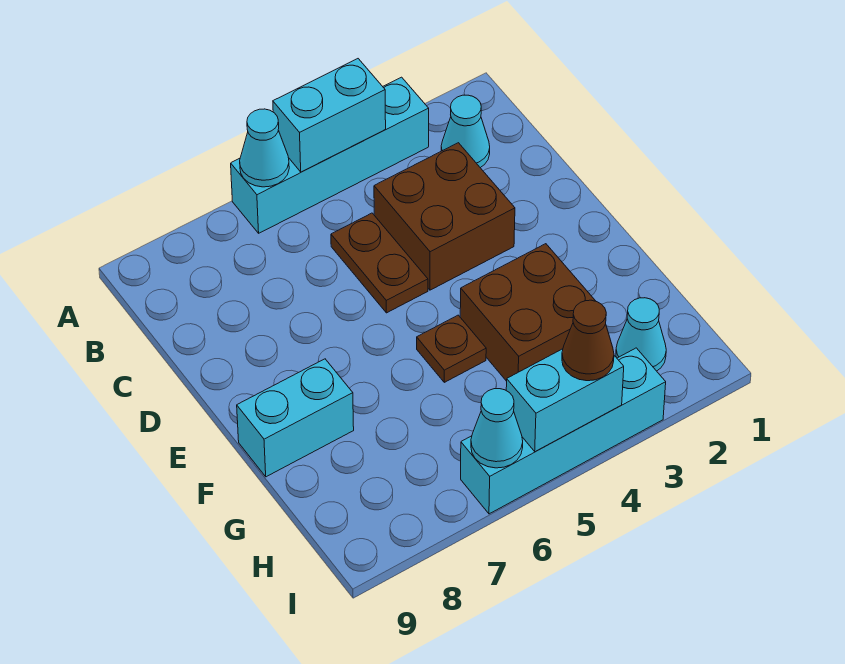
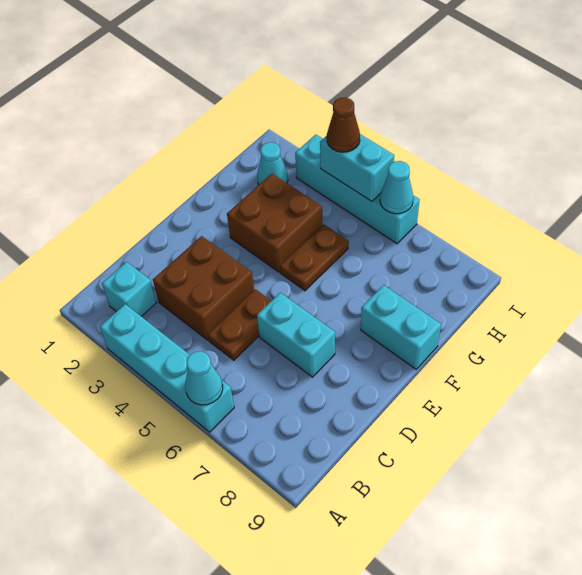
cyan brick A4:A5 level 2 -> cyan brick D6:D7 level 1
cyan cone B2 level 1 -> cyan brick B2 level 1
brown plate F5 level 1 -> brown plate F5:G5 level 1

